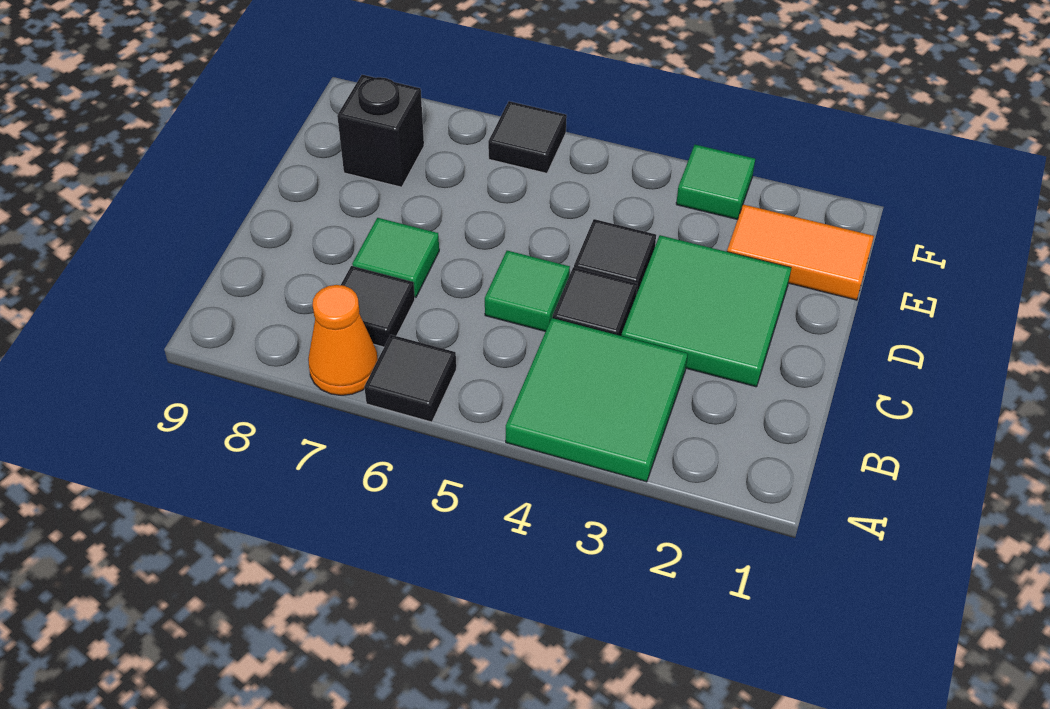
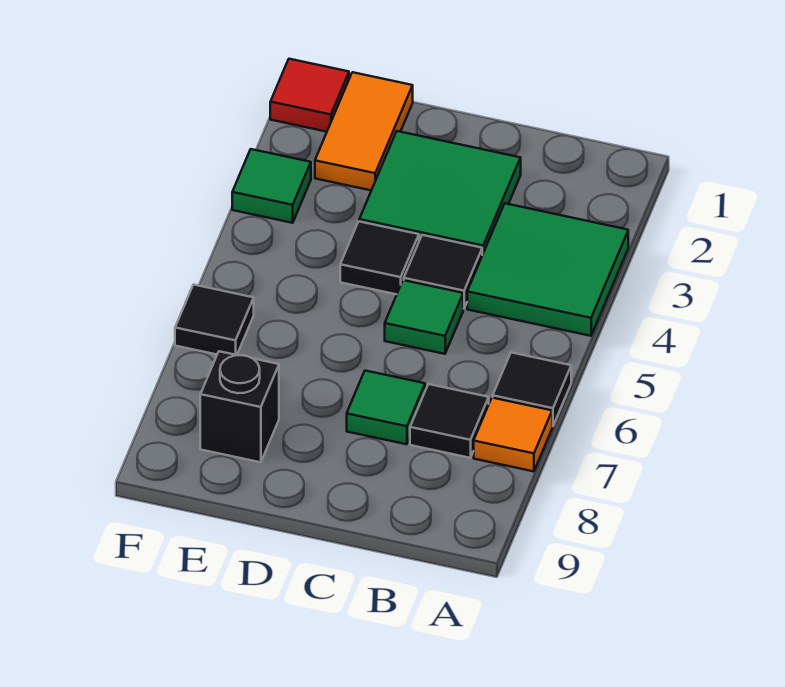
orange cone A7 level 1 -> orange tile A7 level 1
none -> red tile F1 level 1

